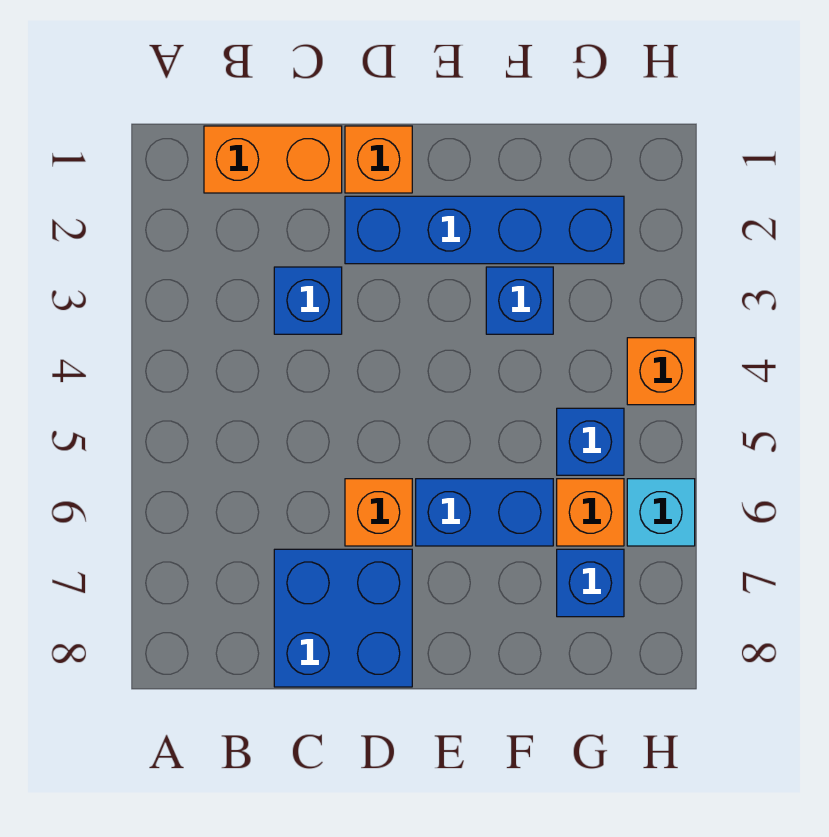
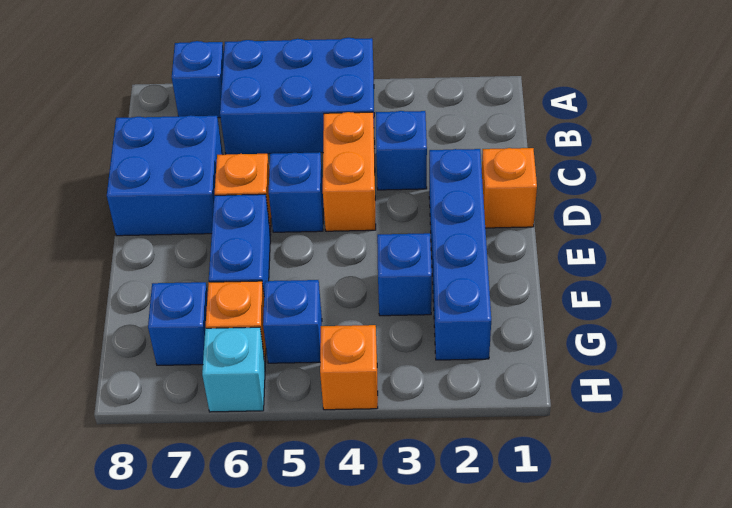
none -> blue brick A4:B6 level 1
none -> blue brick A7 level 1
orange brick B1:C1 level 1 -> orange brick C4:D4 level 1
none -> blue brick D5 level 1

